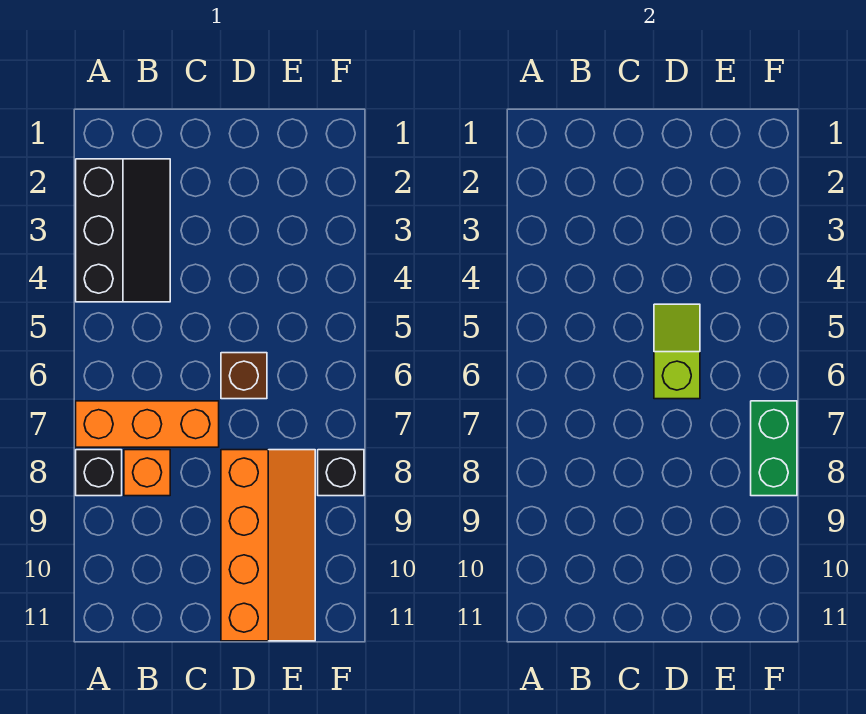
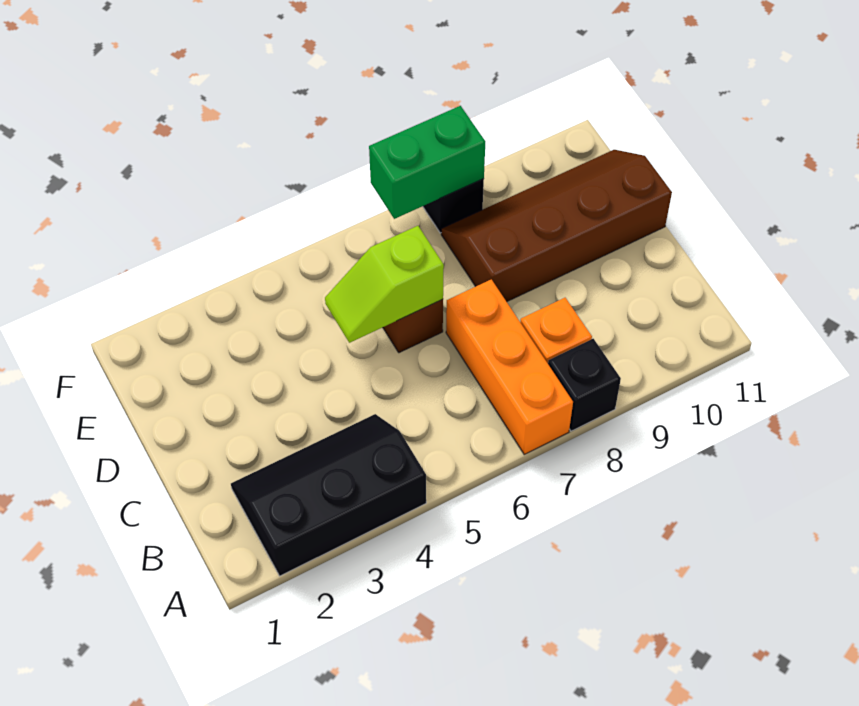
orange slope D8:E11 level 1 top D -> brown slope D8:E11 level 1 top D

